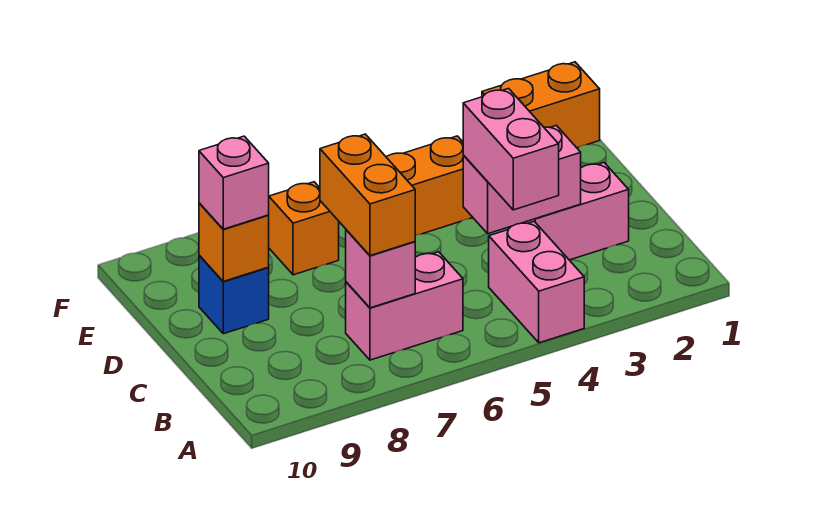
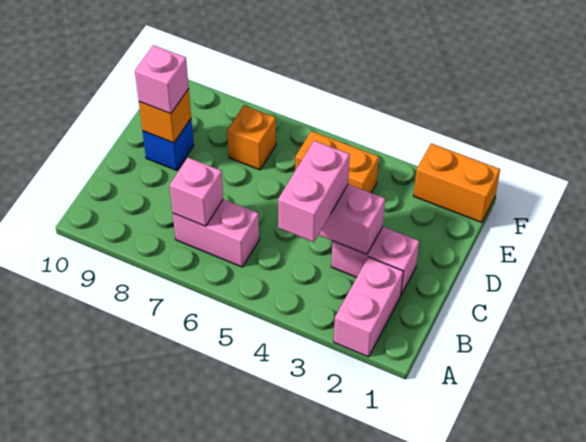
pink brick A4:B4 level 1 -> pink brick A2:B2 level 1
orange brick B7:C7 level 3 -> none

